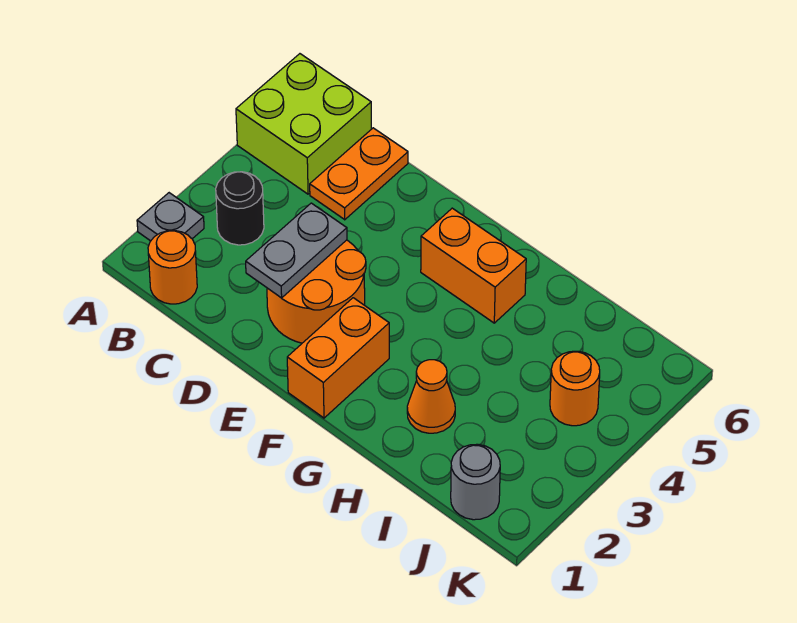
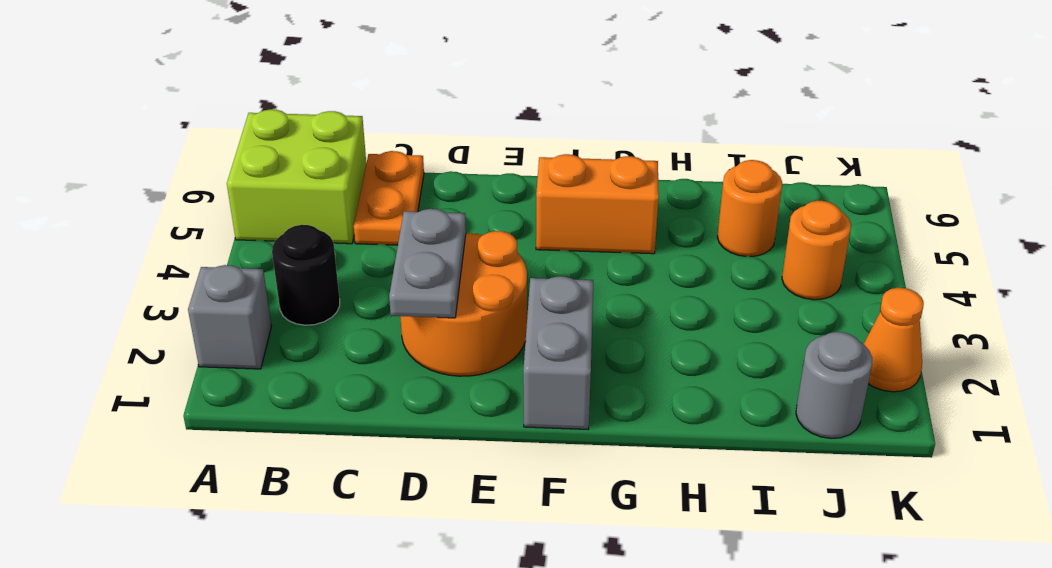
grey plate A2 level 1 -> grey brick A2 level 1
orange round brick B1 level 1 -> orange round brick I5 level 1
orange brick F1:F2 level 1 -> grey brick F1:F2 level 1
orange cone H2 level 1 -> orange cone K2 level 1

